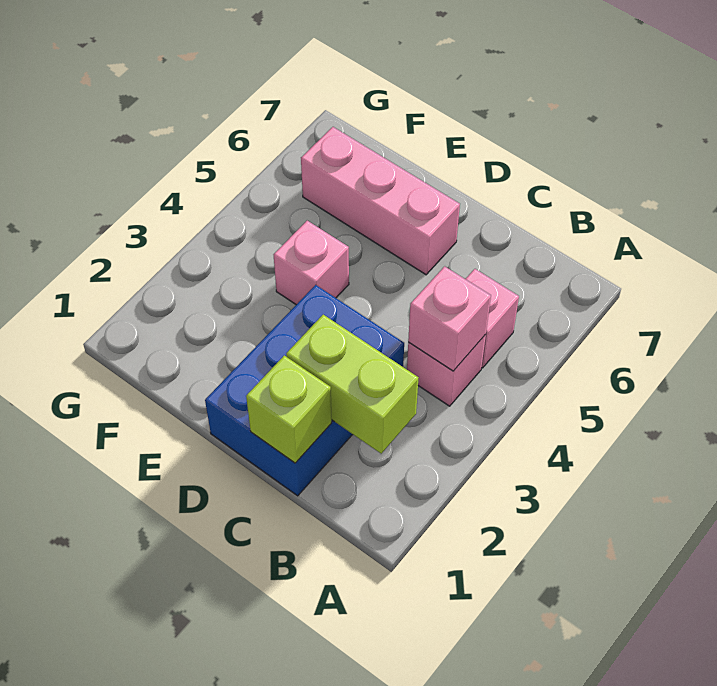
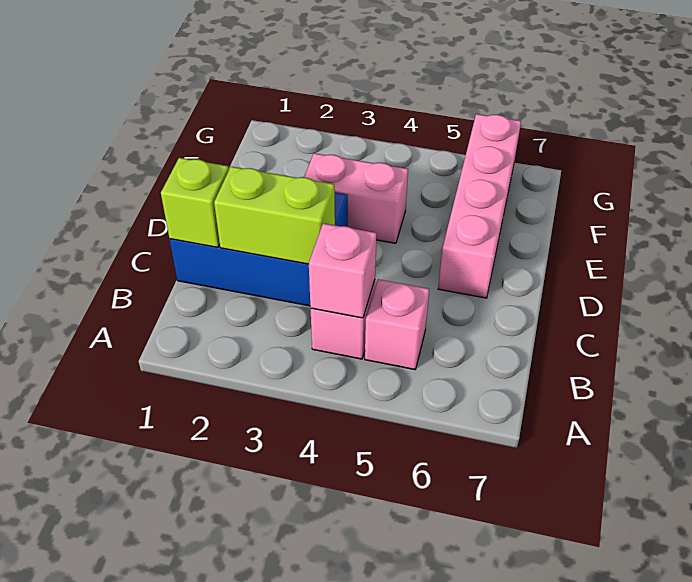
lime brick B2:C2 level 2 -> lime brick C2:C3 level 2
pink brick D6:F6 level 1 -> pink brick D6:G6 level 1
pink brick E4 level 1 -> pink brick E3:E4 level 1

